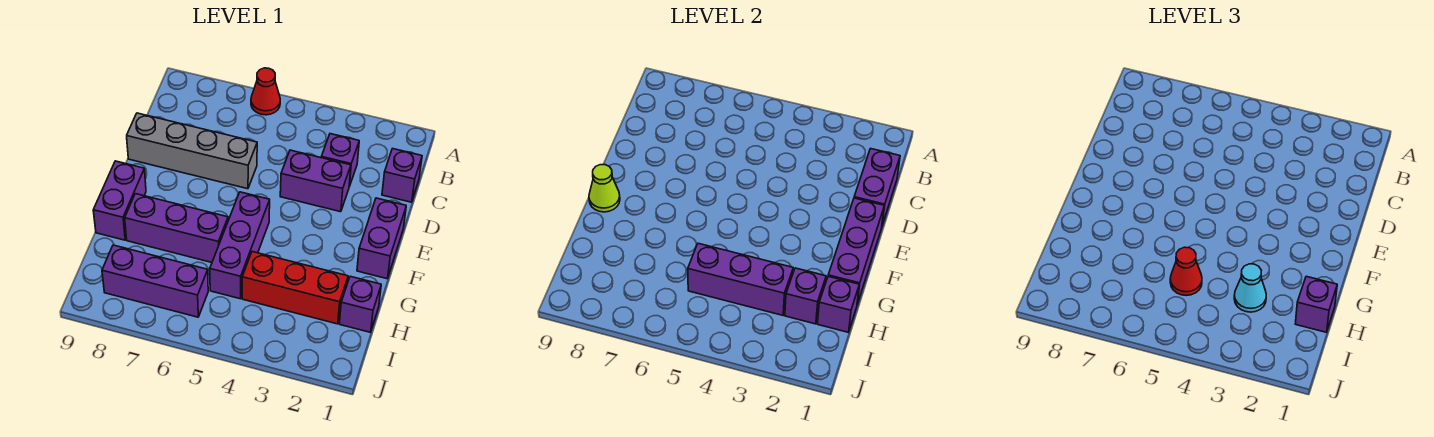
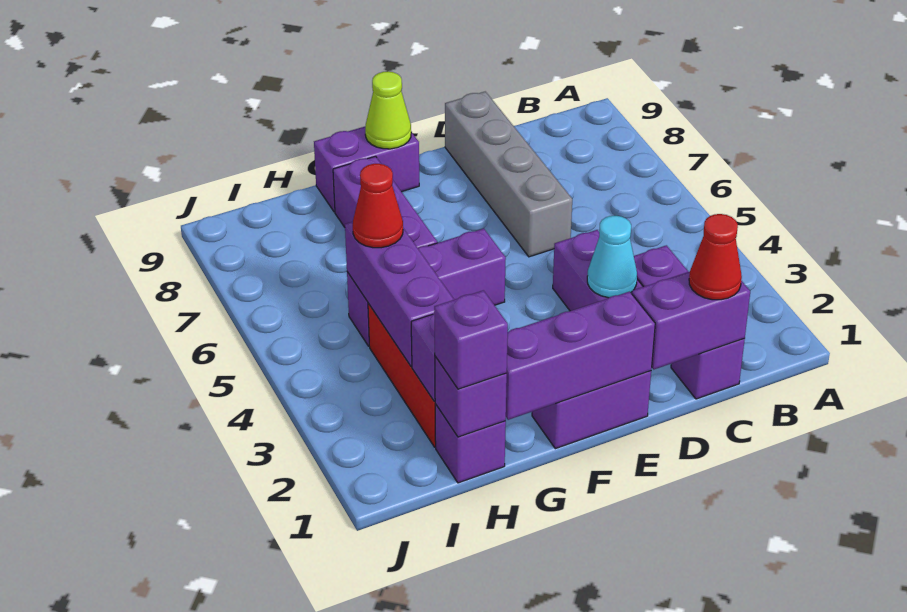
red cone A6 level 1 -> red cone C1 level 3
cyan cone H3 level 3 -> cyan cone D3 level 2
purple brick I6:I8 level 1 -> none

